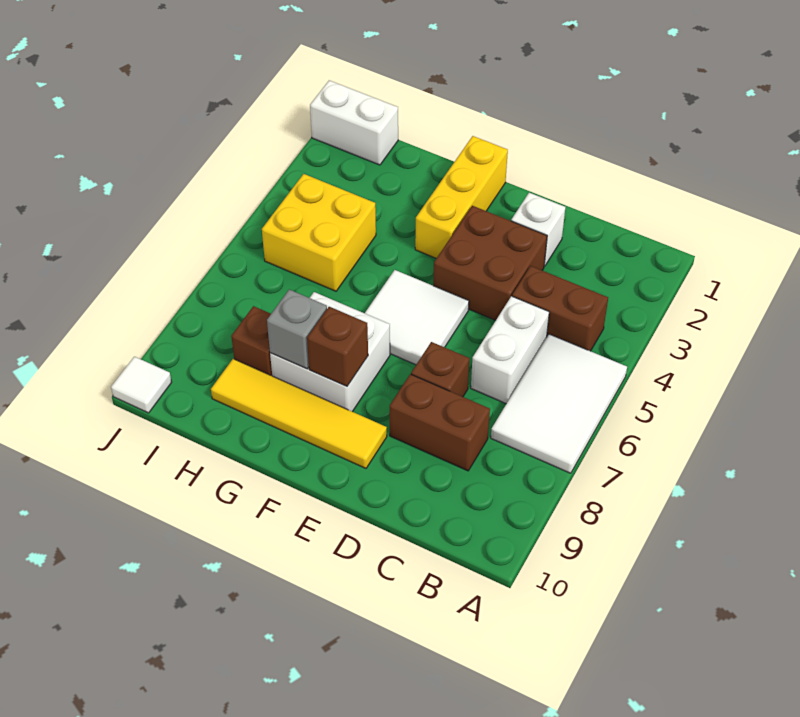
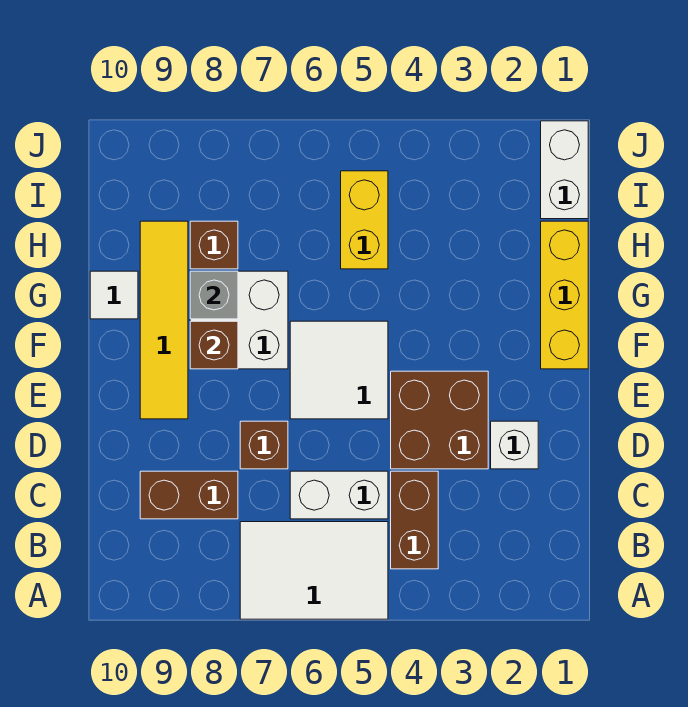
brown brick C8:D8 level 1 -> brown brick C8:C9 level 1
yellow brick F1:F3 level 1 -> yellow brick F1:H1 level 1
yellow brick H4:I5 level 1 -> yellow brick H5:I5 level 1
white tile J10 level 1 -> white tile G10 level 1

